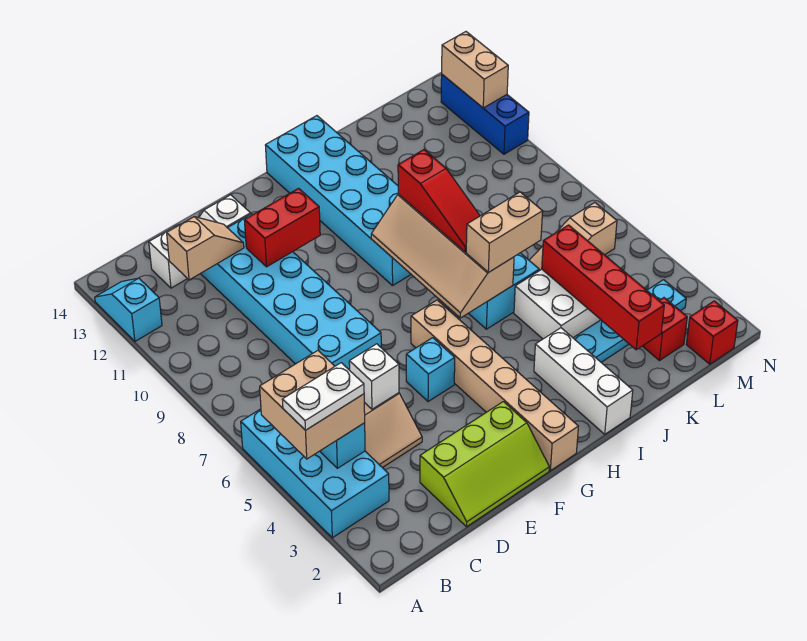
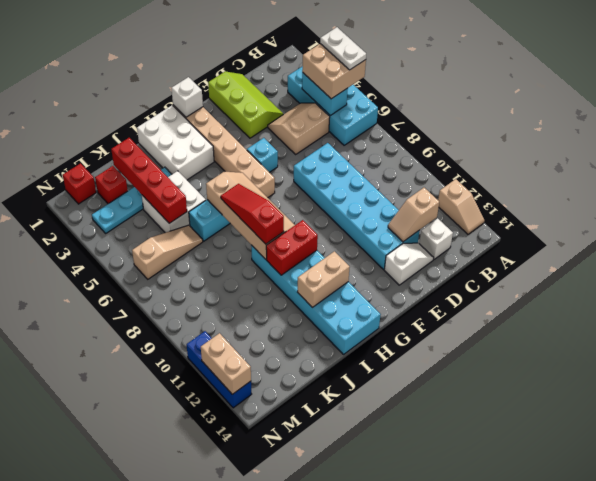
white plate A4:B4 level 4 -> white plate A4:A5 level 4
cyan slope A12:A13 level 1 top 12 -> tan slope A12:A13 level 1 top 12
lime slope D1:F2 level 1 top 2 -> lime slope D1:E3 level 1 top E
white brick D5 level 2 -> white brick G1 level 2
red brick E11:F11 level 2 -> red brick H10:I10 level 2
white brick I1:I3 level 1 -> white brick H1:I3 level 1
tan brick I6:J6 level 3 -> tan brick H12:I12 level 2

